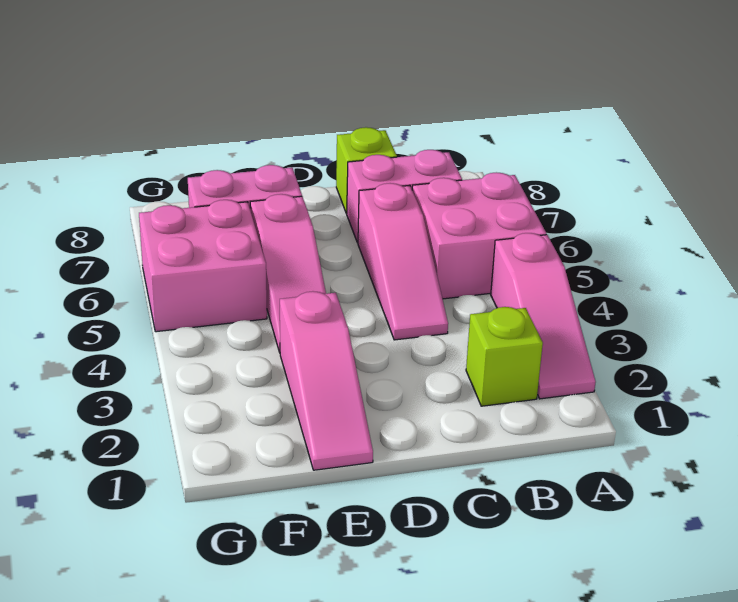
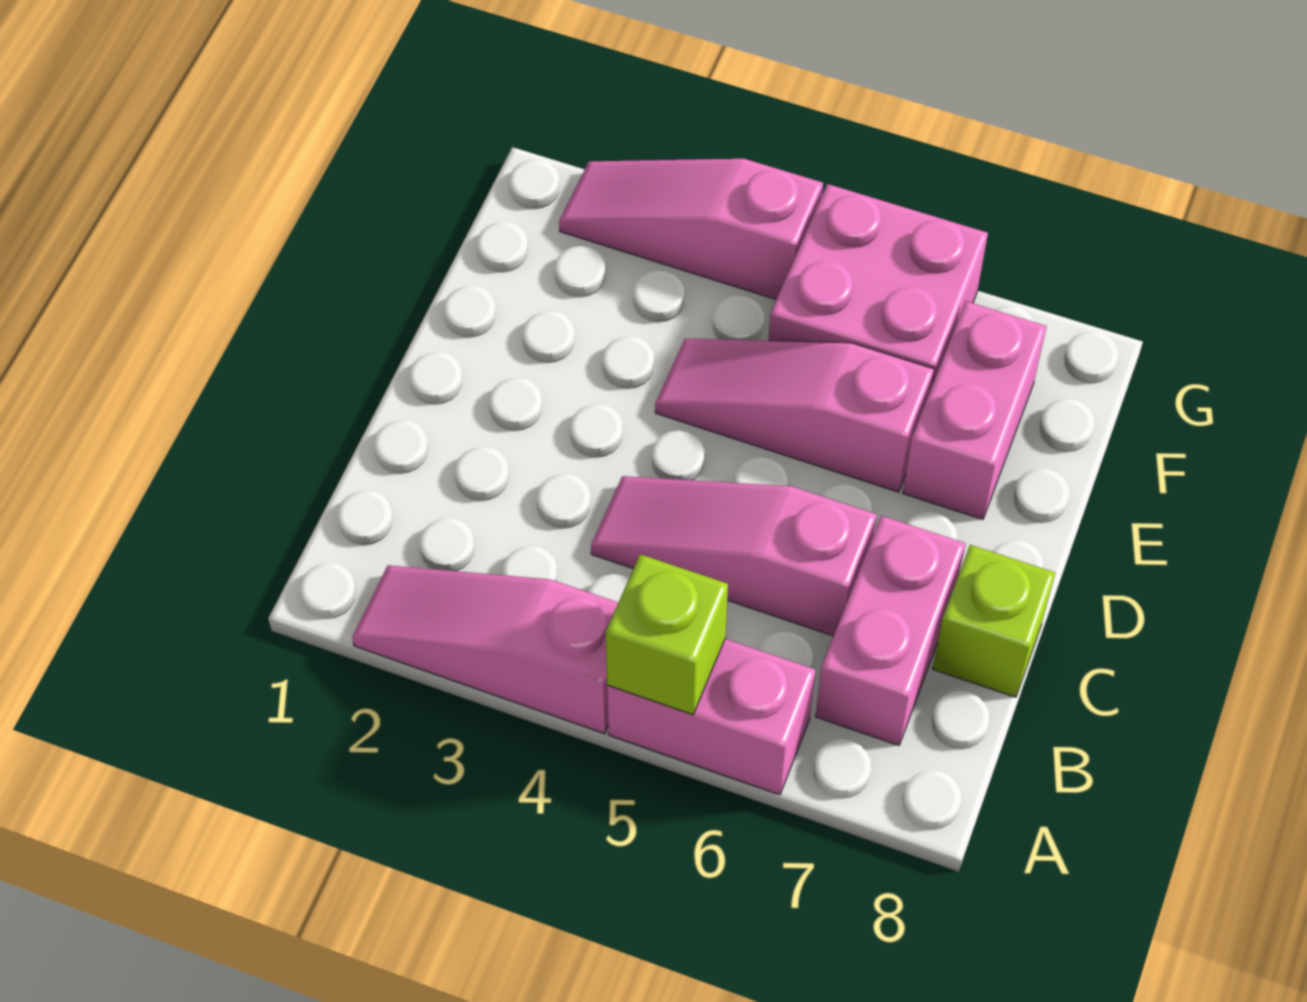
pink brick A5:B6 level 1 -> pink brick A5:A6 level 1
lime brick B2 level 1 -> lime brick A5 level 2
pink slope E1:E3 level 1 top 3 -> pink slope G2:G4 level 1 top 4

